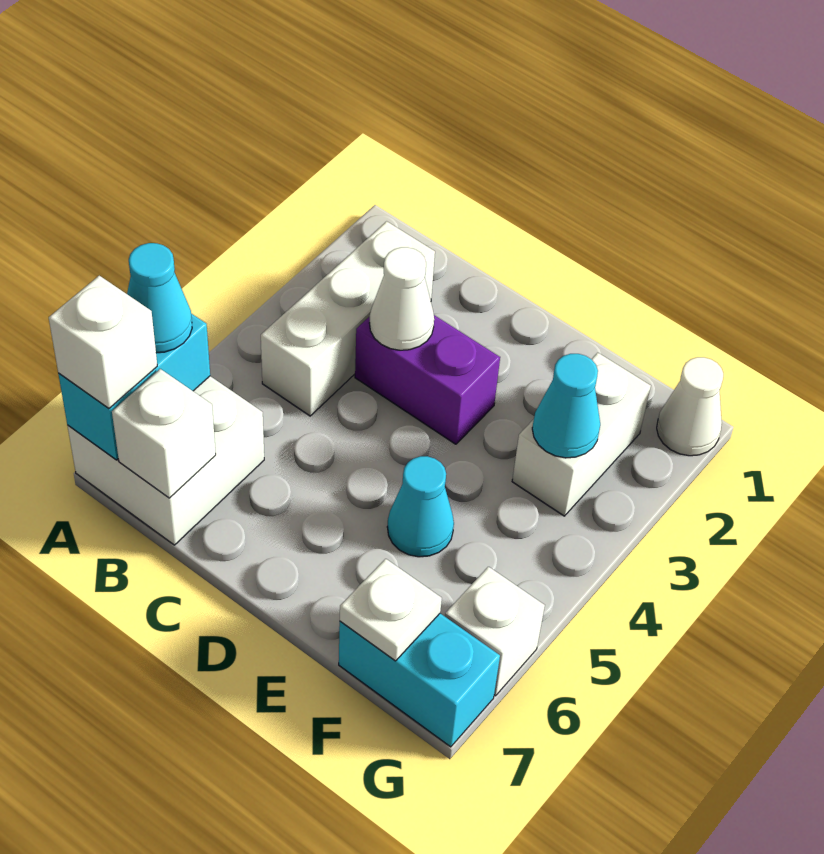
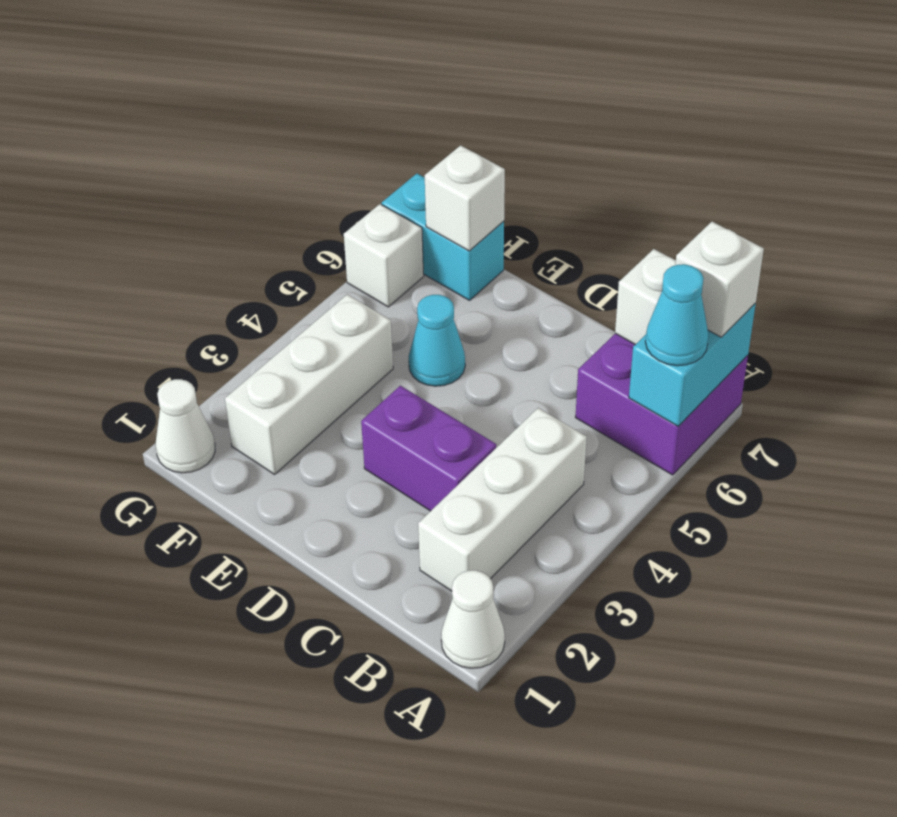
white brick A6:B7 level 1 -> purple brick A6:B7 level 1
white cone C3 level 2 -> white cone A1 level 1
white brick F2:F3 level 1 -> white brick F2:F4 level 1
cyan cone F3 level 2 -> none
white plate F7 level 2 -> white brick F7 level 2

